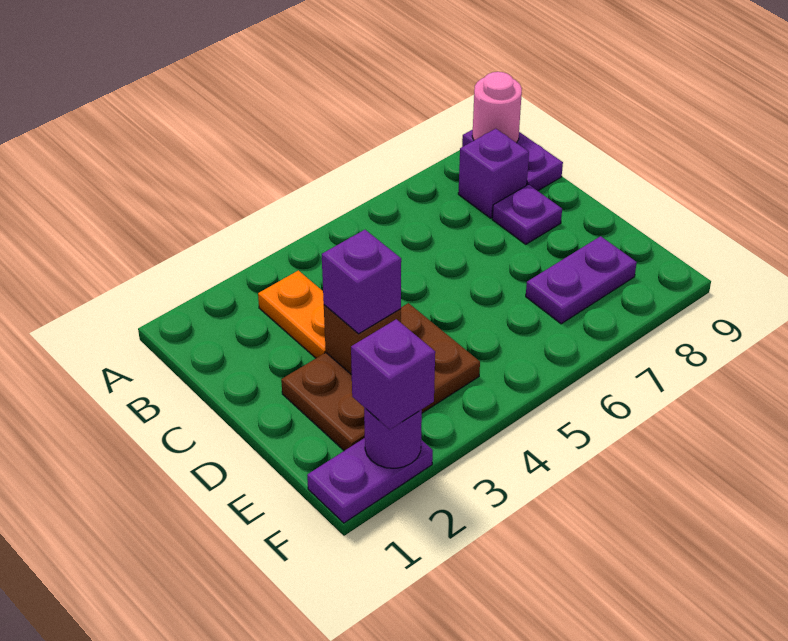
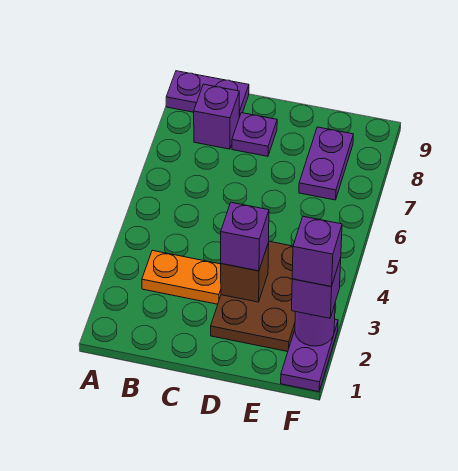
pink round brick A9 level 2 -> none
none -> purple brick F2 level 4

